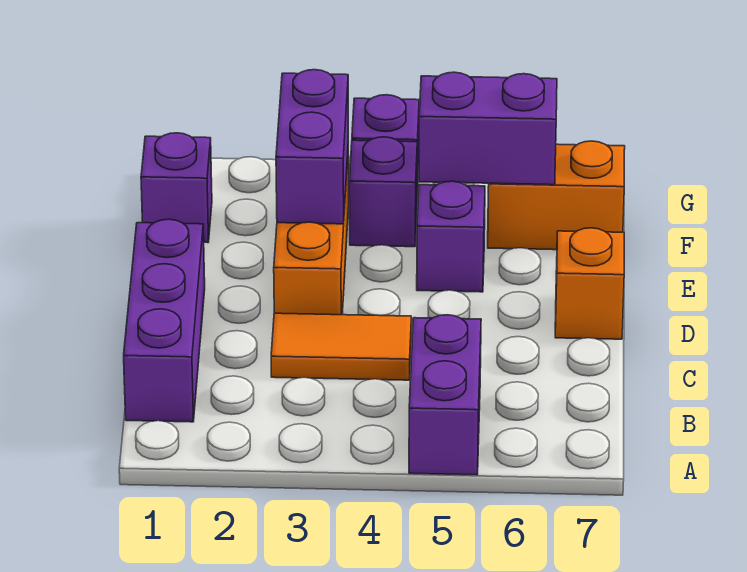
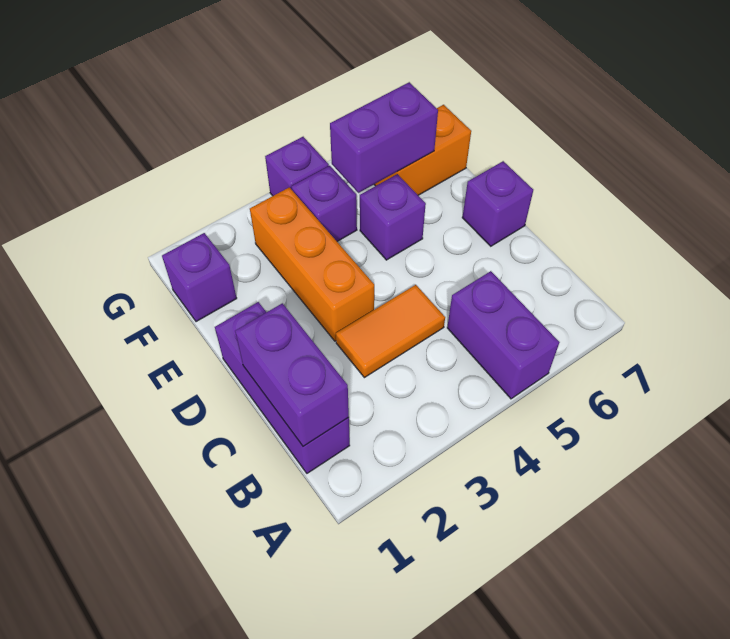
orange brick D7 level 1 -> purple brick D7 level 1
purple brick E3:F3 level 2 -> purple brick B1:C1 level 2

